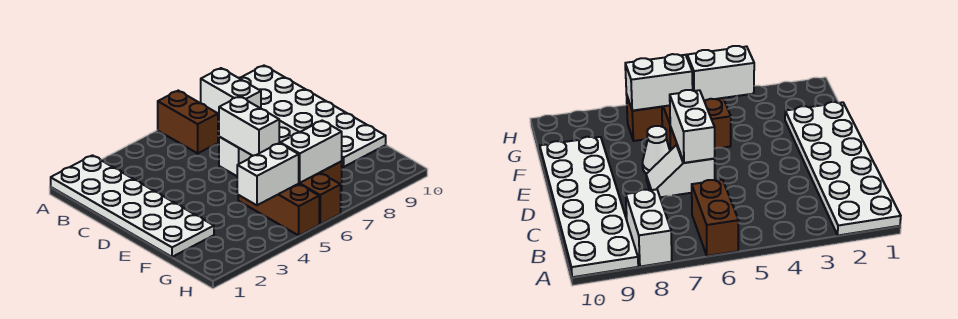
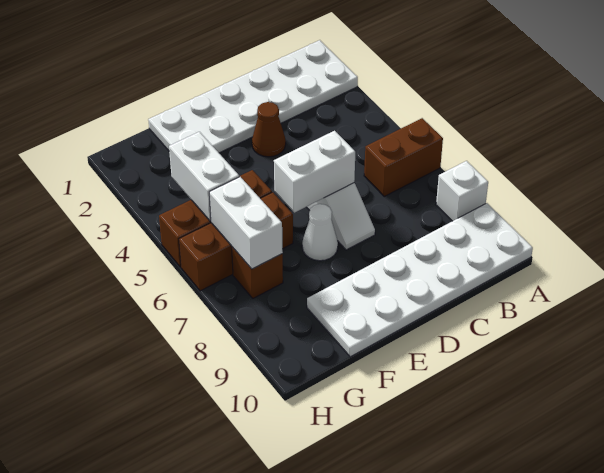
white brick A8:B8 level 1 -> white brick A8 level 1
none -> brown cone D3 level 1

